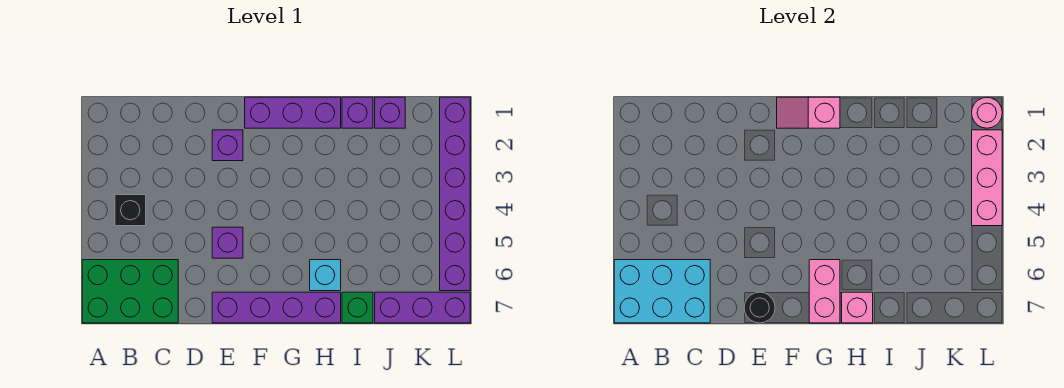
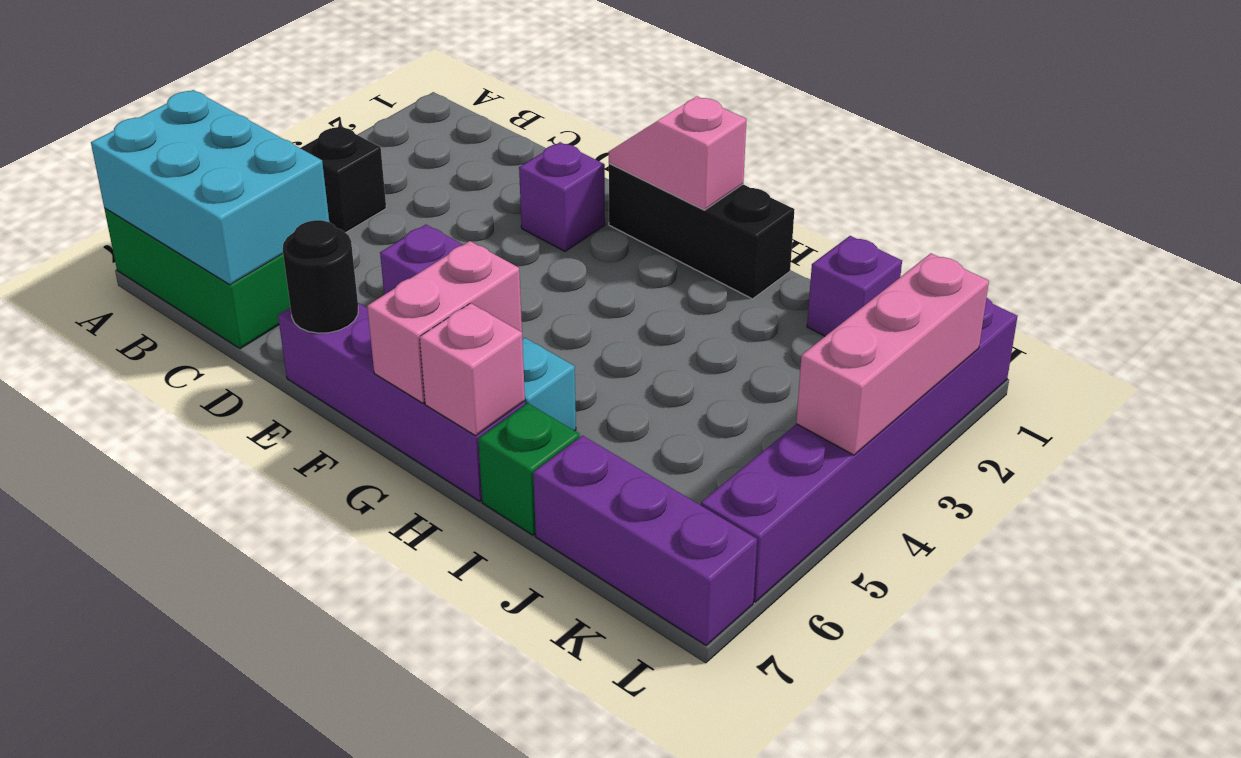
purple brick F1:H1 level 1 -> black brick F1:H1 level 1
purple brick I1 level 1 -> none
pink round brick L1 level 2 -> none

